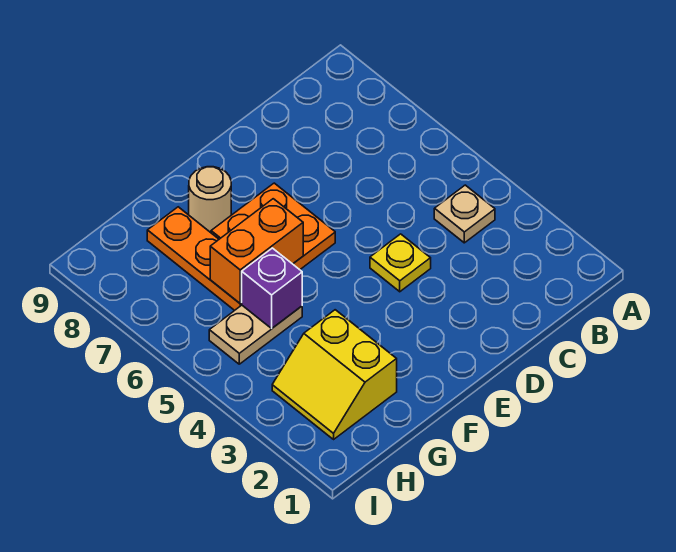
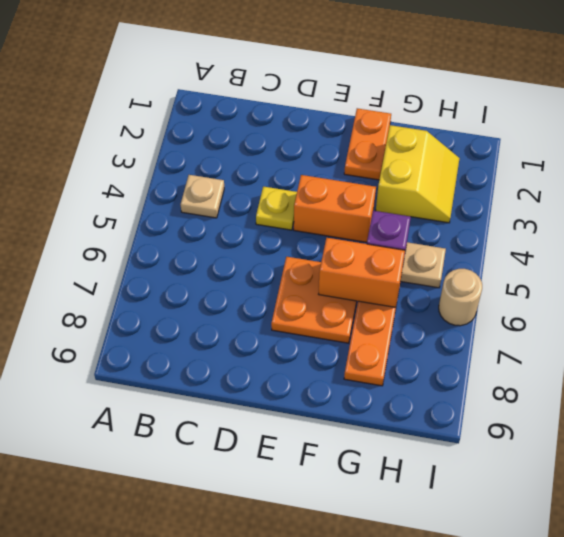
none -> orange brick E4:F4 level 1
none -> orange plate F1:F2 level 1
tan round brick F8 level 1 -> tan round brick I6 level 1

